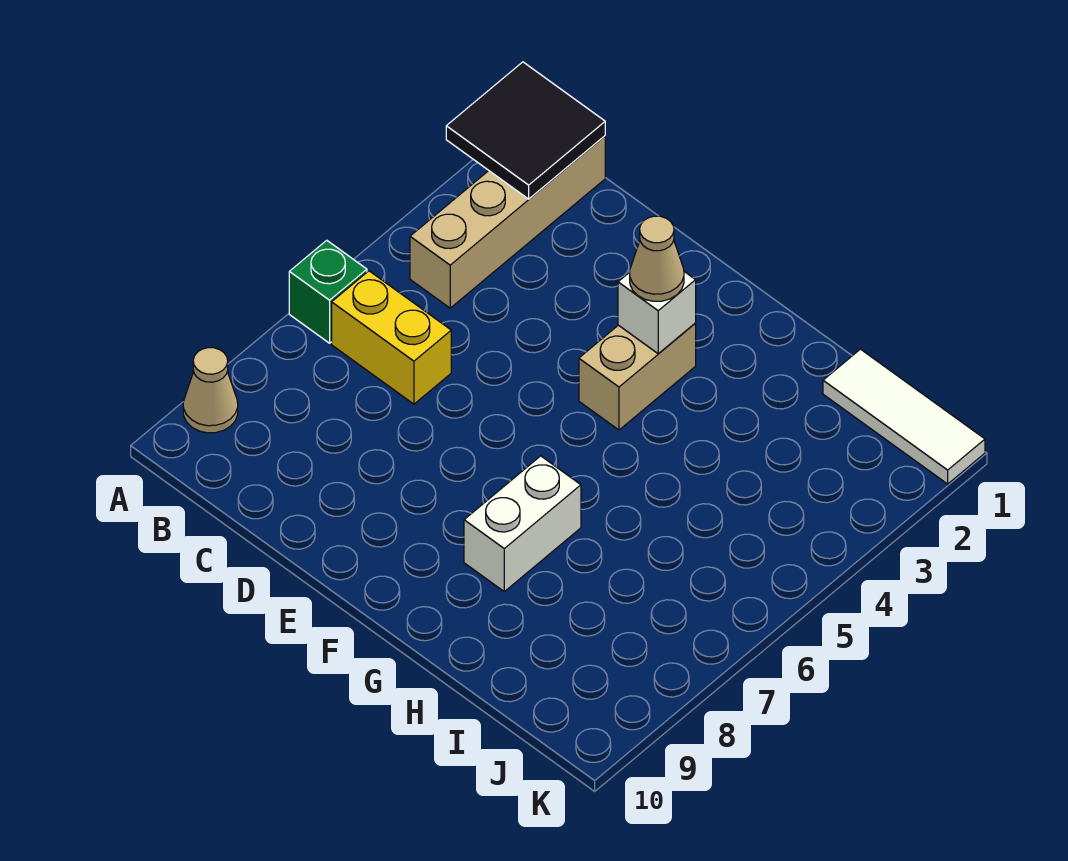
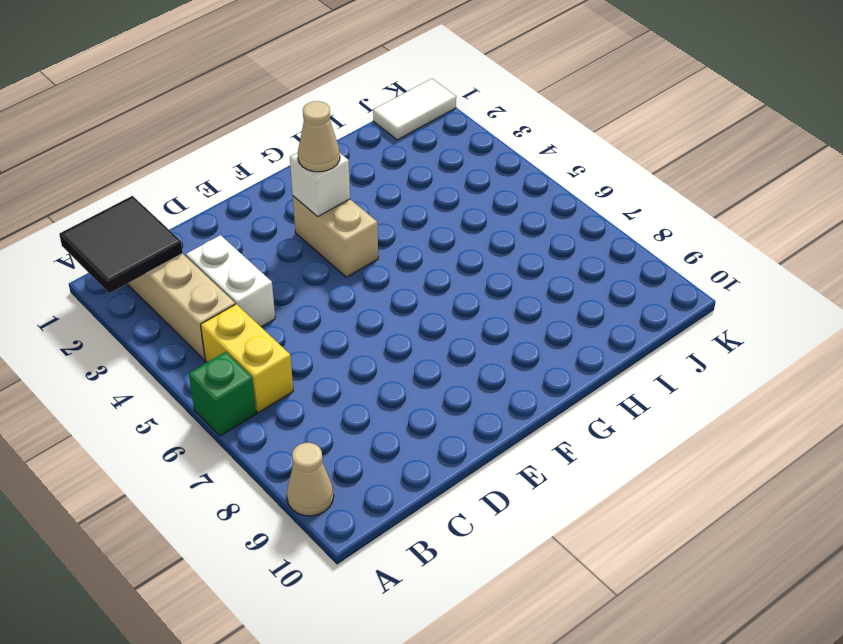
yellow brick B6:C6 level 1 -> yellow brick B5:B6 level 1
white brick G7:G8 level 1 -> white brick C3:C4 level 1
white tile I1:K1 level 1 -> white tile J1:K1 level 1

